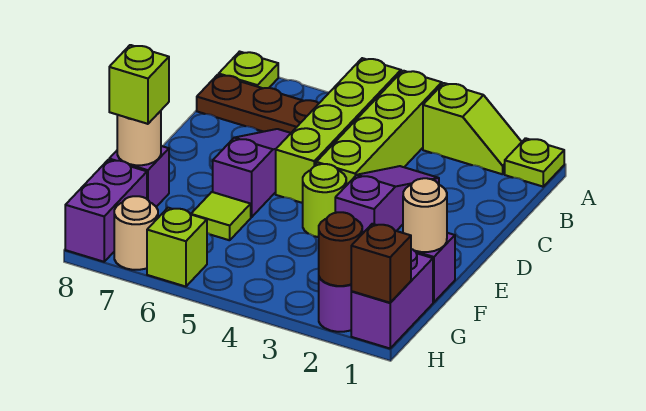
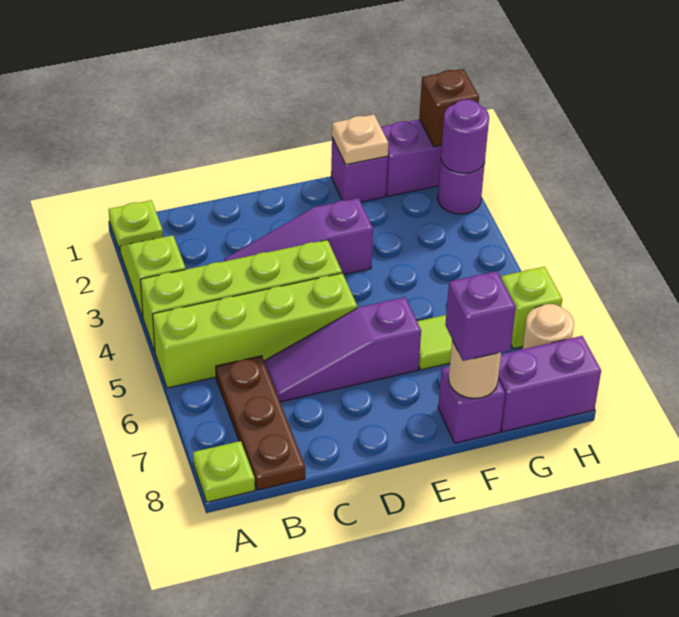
lime round brick E4 level 1 -> none
tan round brick F1 level 2 -> tan plate F1 level 2
lime brick F8 level 3 -> purple brick F8 level 3
brown round brick H2 level 2 -> purple round brick H2 level 2

